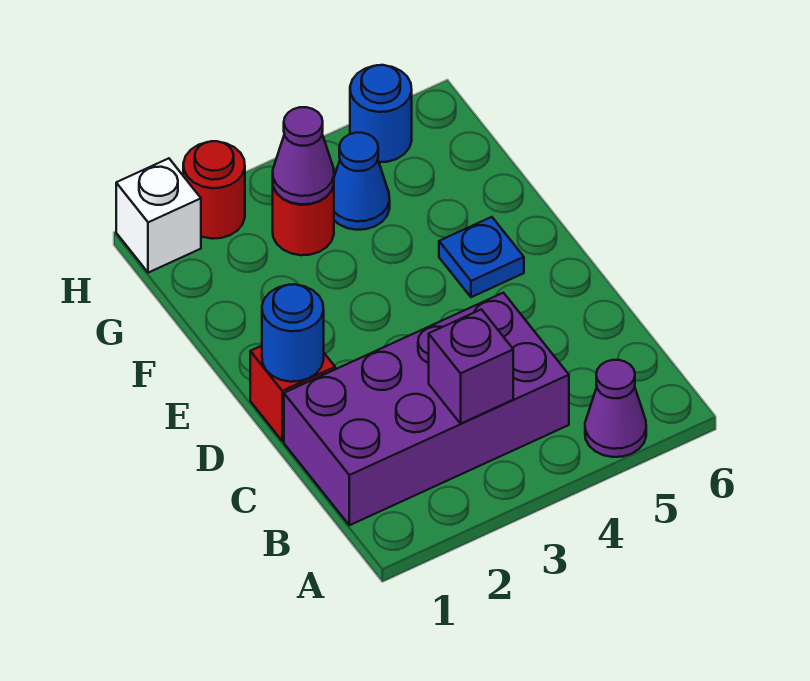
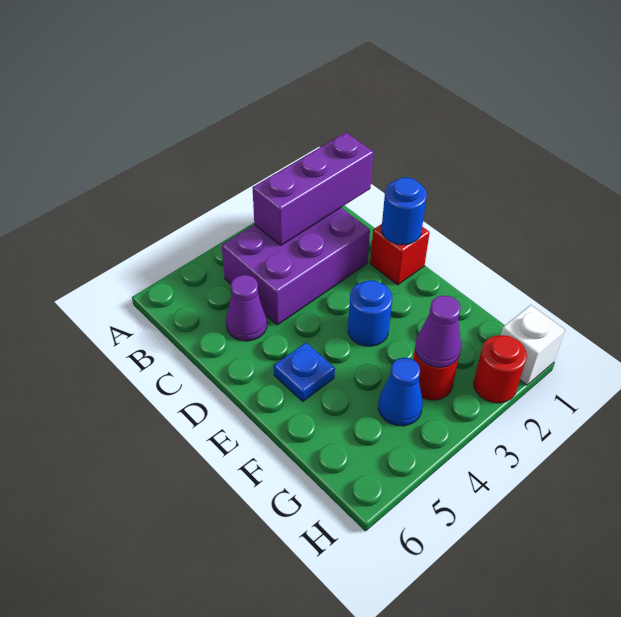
purple cone A5 level 1 -> purple cone C5 level 1
purple brick B1:C4 level 1 -> purple brick B2:C4 level 1
purple brick B3 level 2 -> purple brick B1:B3 level 2
blue round brick H5 level 1 -> blue round brick E3 level 1

